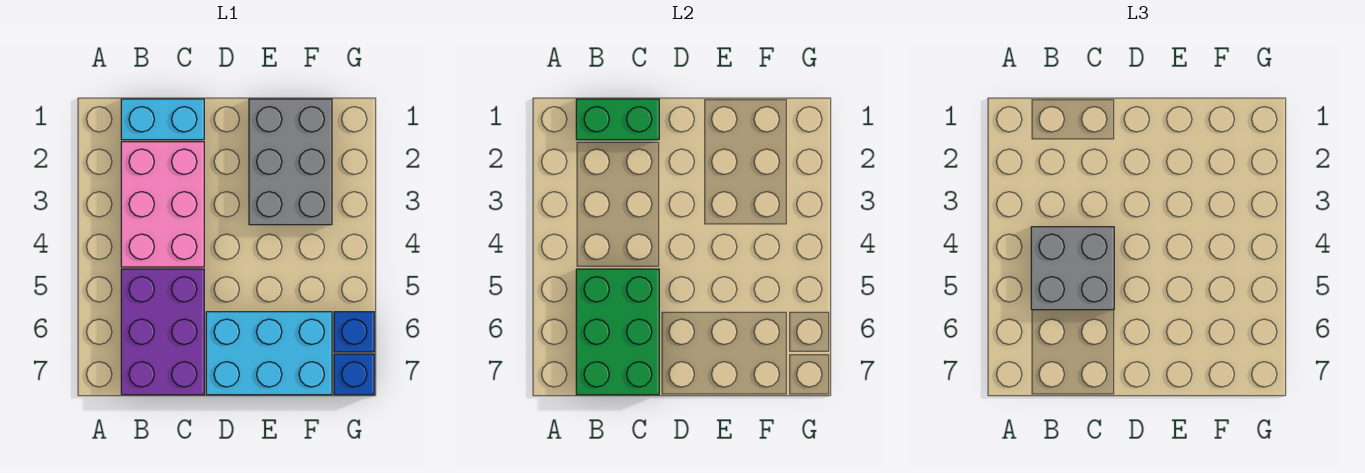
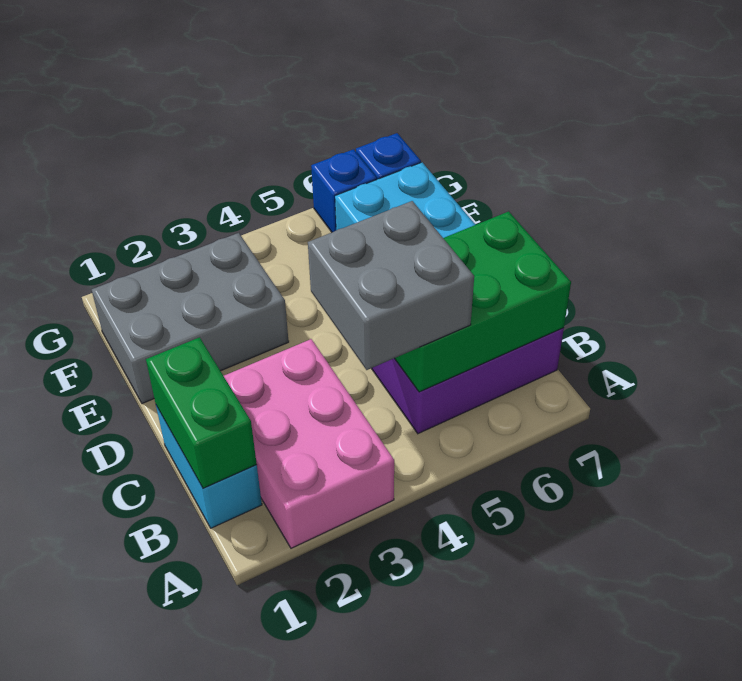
pink brick B2:C4 level 1 -> pink brick A2:C3 level 1

